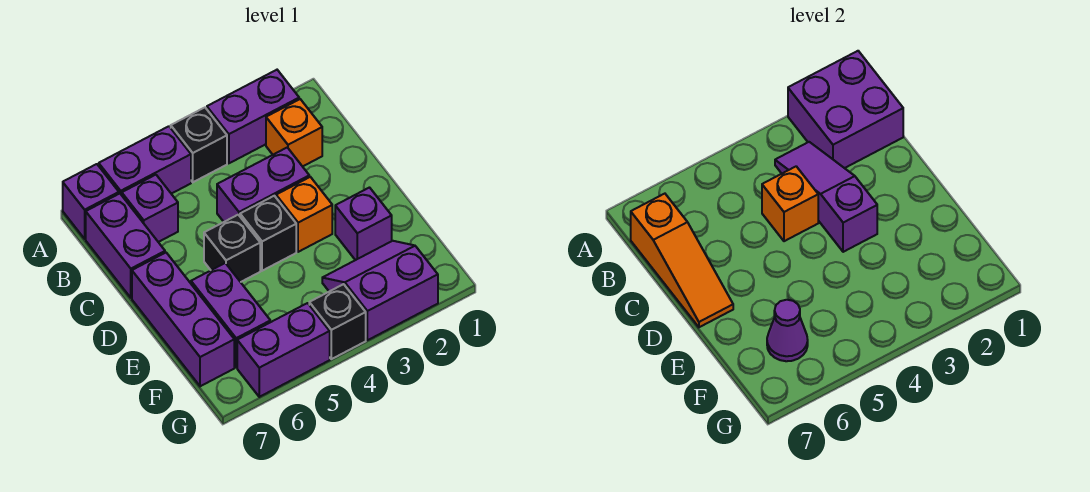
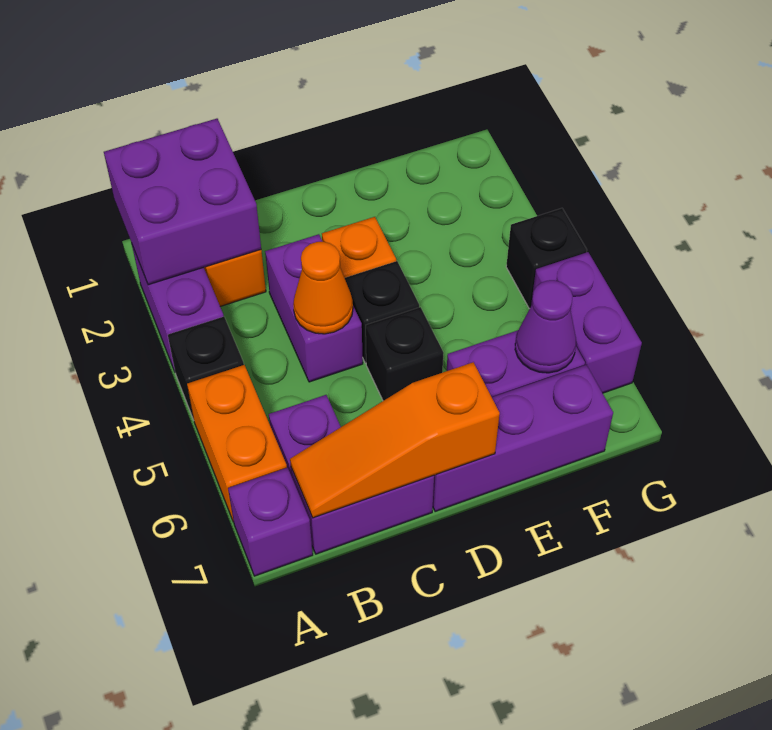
purple brick A5:A6 level 1 -> orange brick A5:A6 level 1
purple slope B3:D3 level 2 top D -> none
orange slope B7:D7 level 2 top B -> orange slope B7:D7 level 2 top D
orange brick C4 level 2 -> orange cone C4 level 2
purple brick E2 level 1 -> none
purple slope F2:G3 level 1 top G -> none

